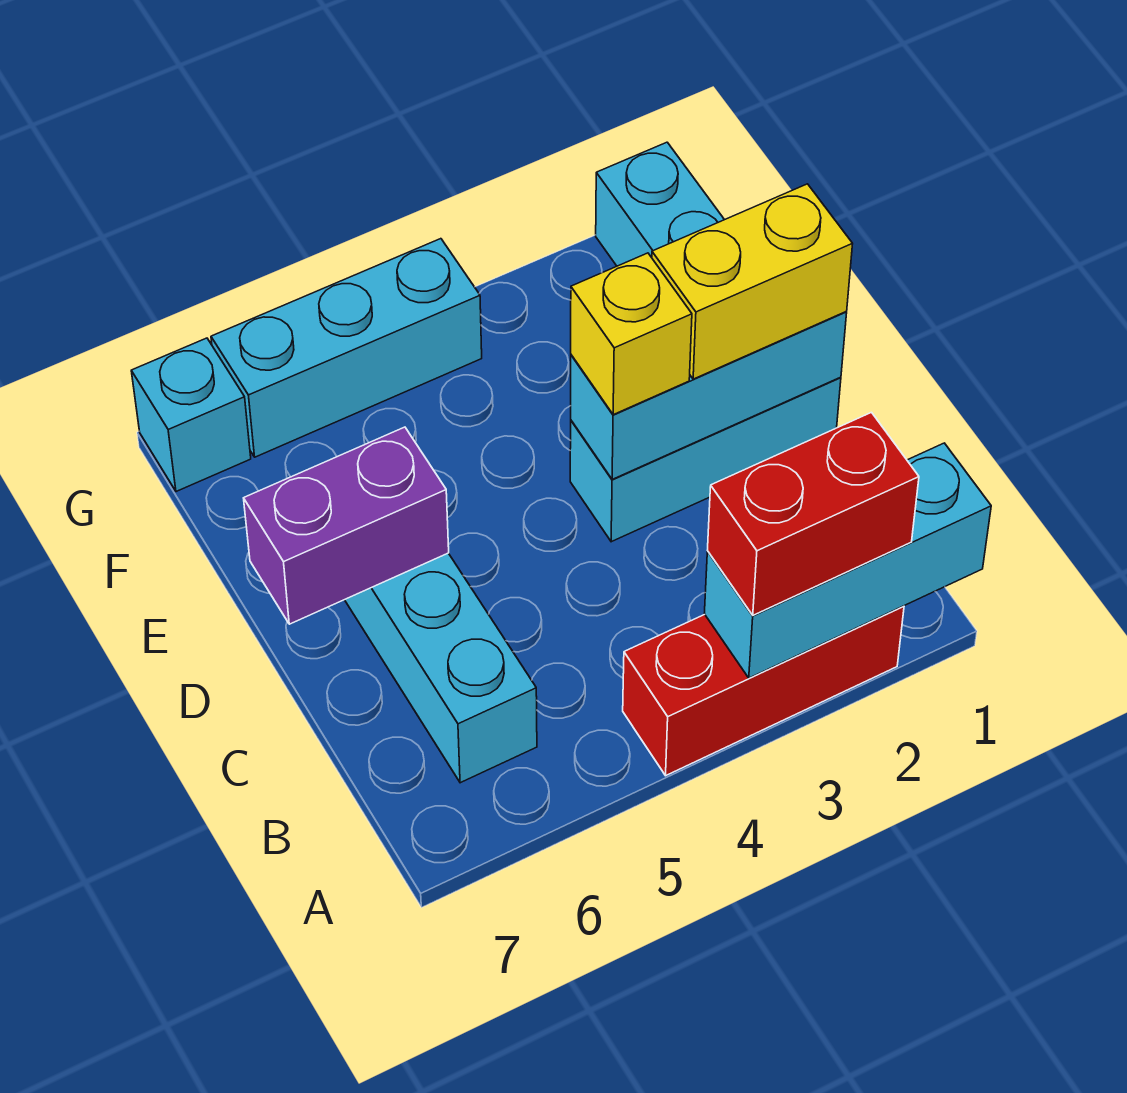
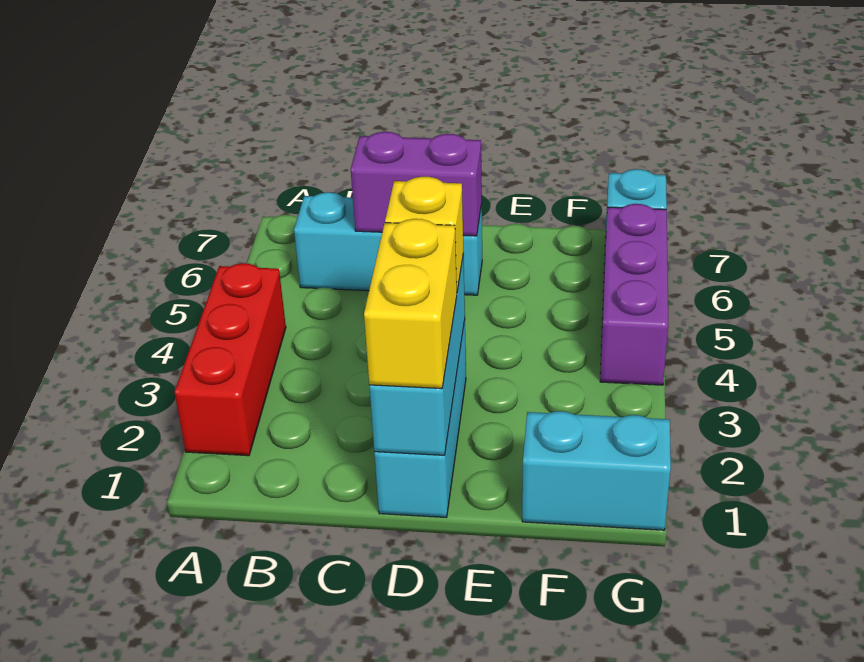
cyan brick A1:A3 level 2 -> none
red brick A2:A3 level 3 -> none
purple brick D6:D7 level 2 -> purple brick C6:D6 level 2
cyan brick G4:G6 level 1 -> purple brick G4:G6 level 1

